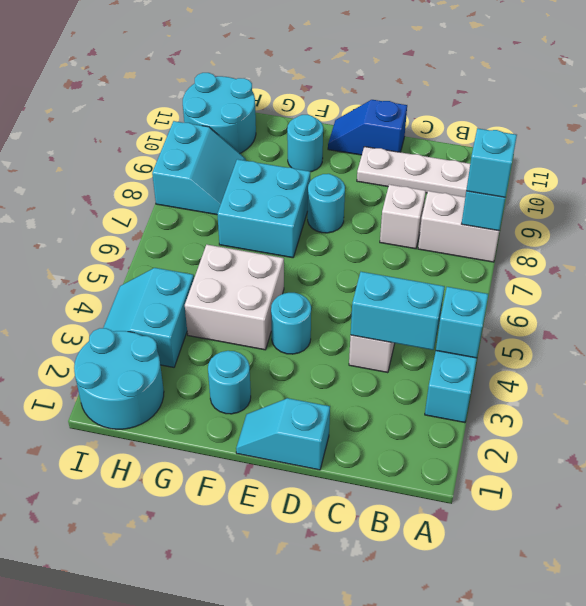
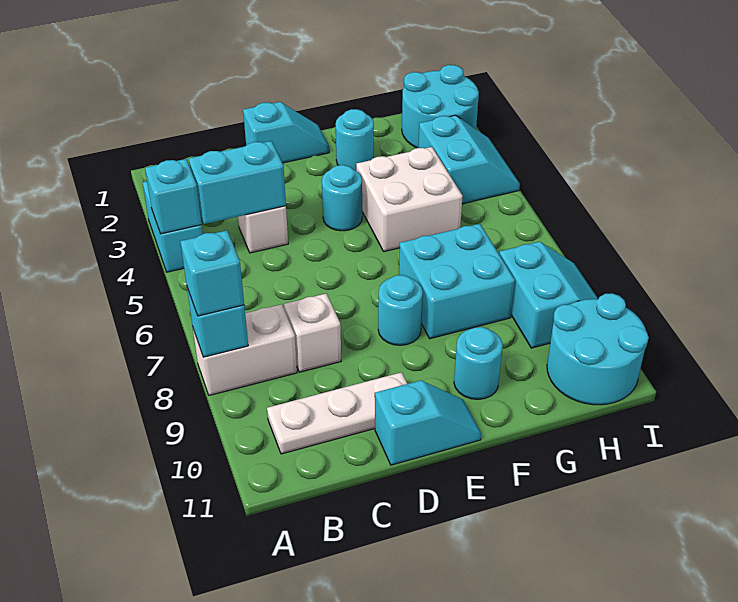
blue slope D11:E11 level 1 top D -> cyan slope D11:E11 level 1 top D
cyan slope H8:I9 level 1 top I -> cyan slope H8:I9 level 1 top H

